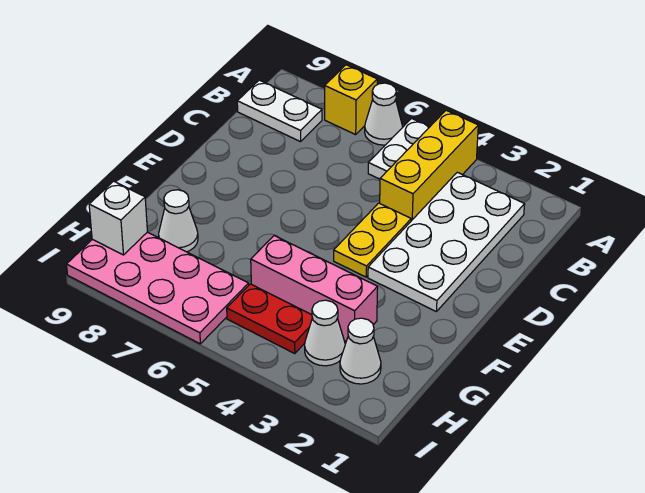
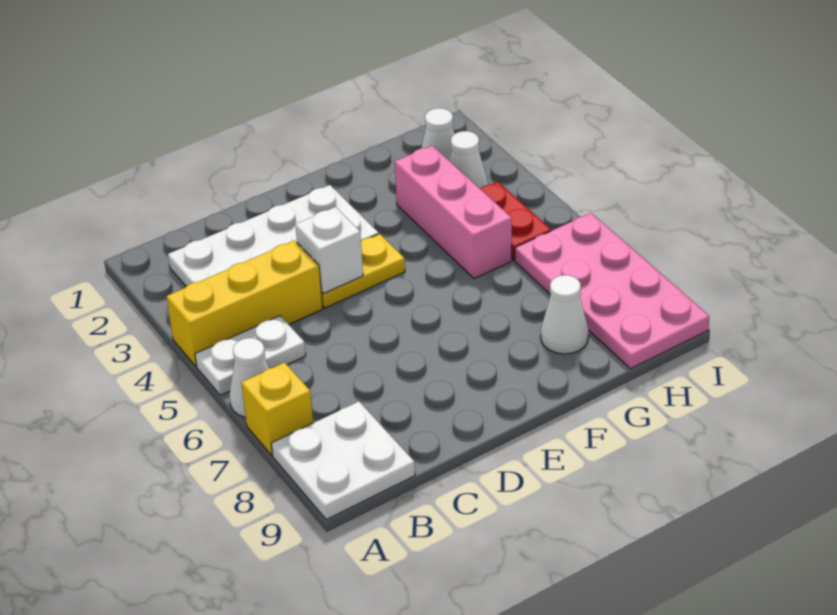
white plate B8:B9 level 1 -> white plate A8:B9 level 1
white brick H9 level 2 -> white brick D4 level 2

